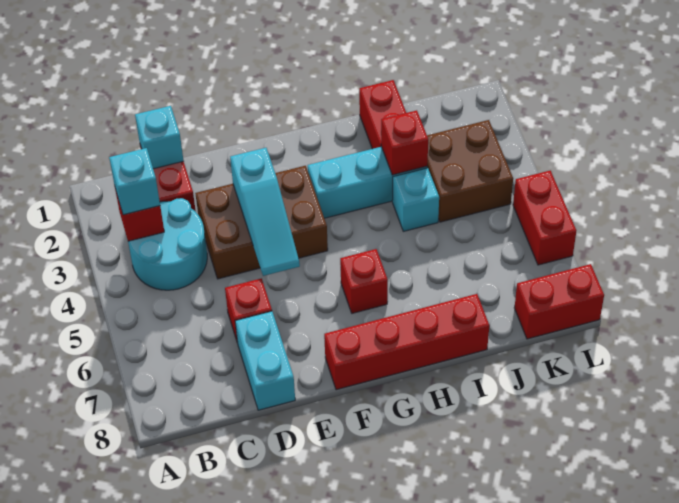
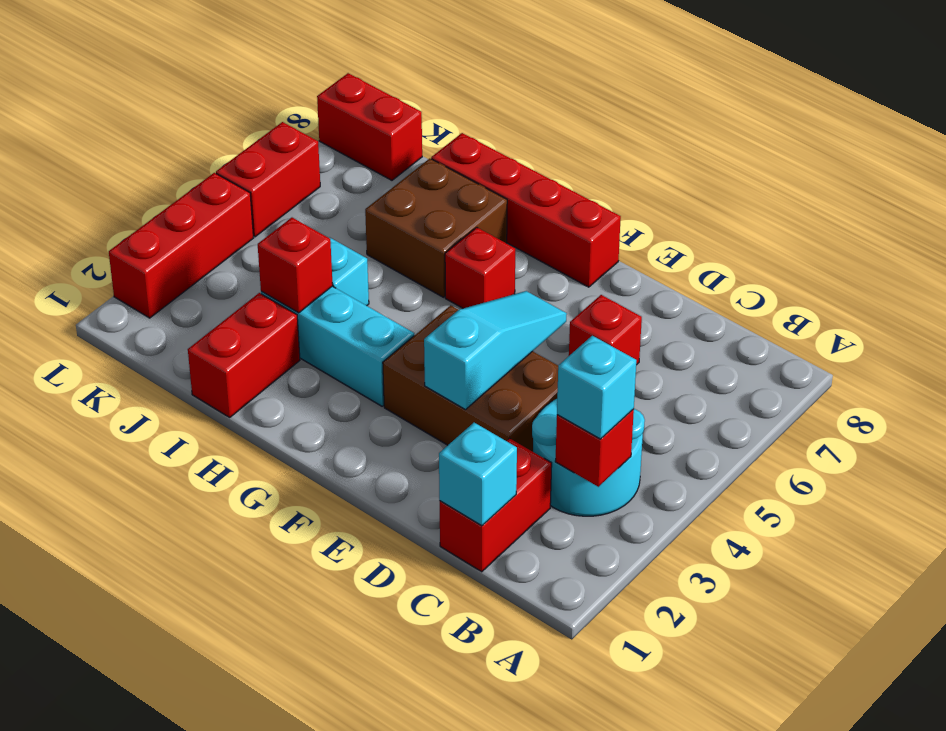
cyan brick D7:D8 level 1 -> none
brown brick J3:K4 level 1 -> brown brick H6:I7 level 1
none -> red brick L2:L4 level 1

